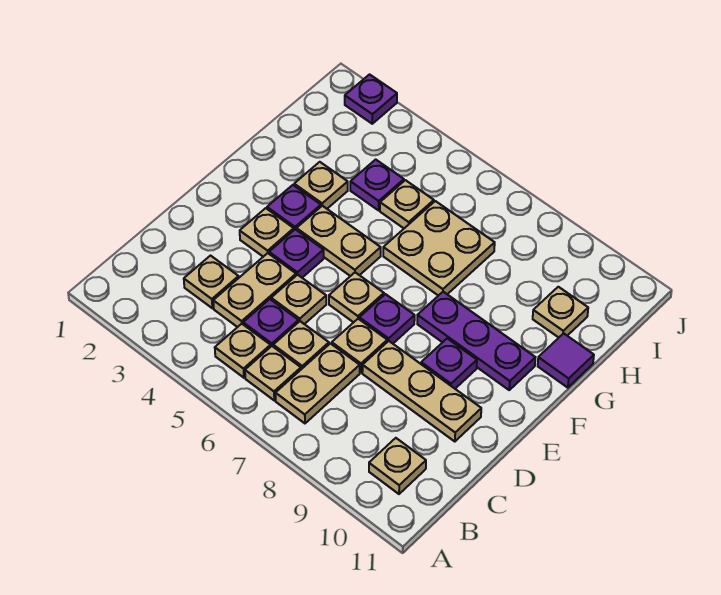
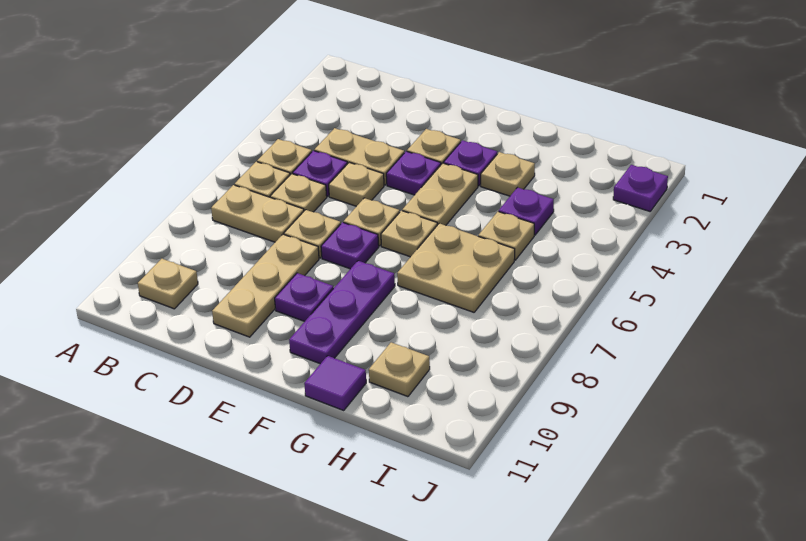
tan plate C3 level 1 -> tan plate F6 level 1

